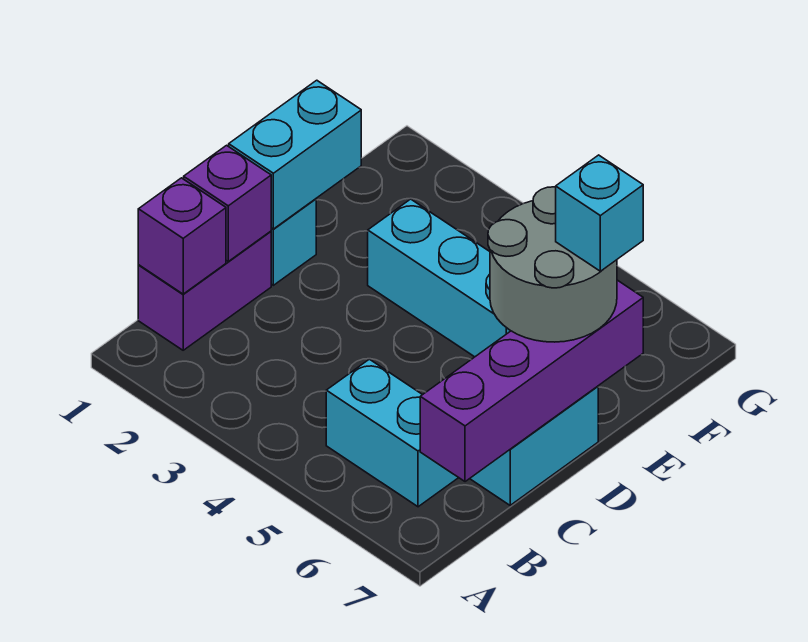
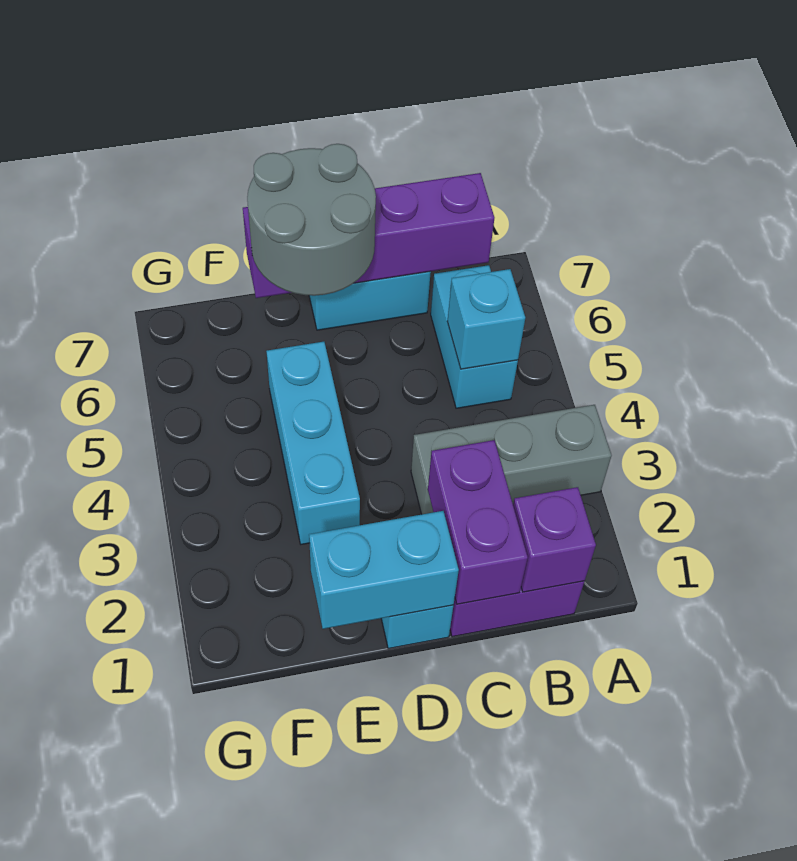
none -> grey brick A3:C3 level 1
purple brick C1 level 2 -> purple brick C1:C2 level 2
cyan brick E7 level 4 -> cyan brick B5 level 2

